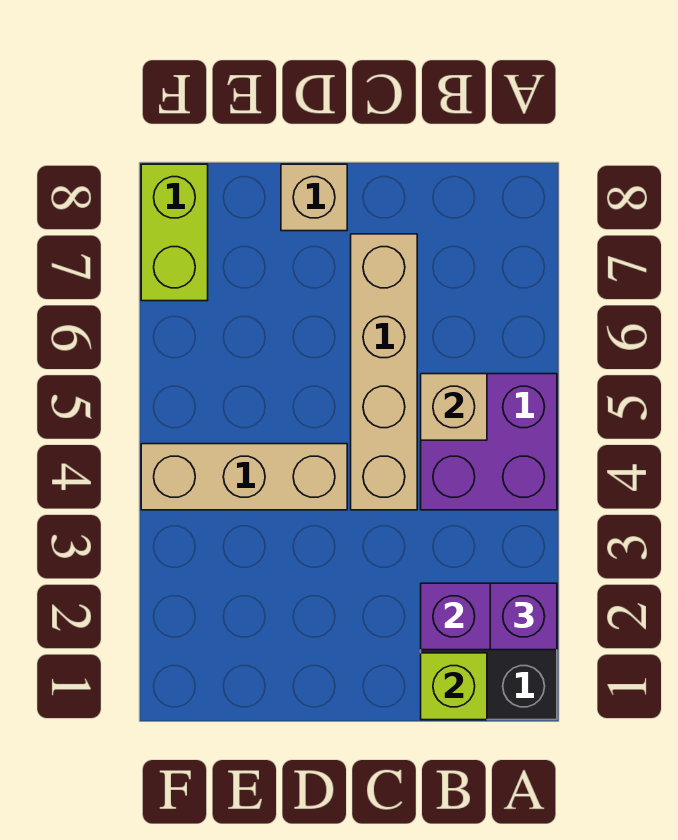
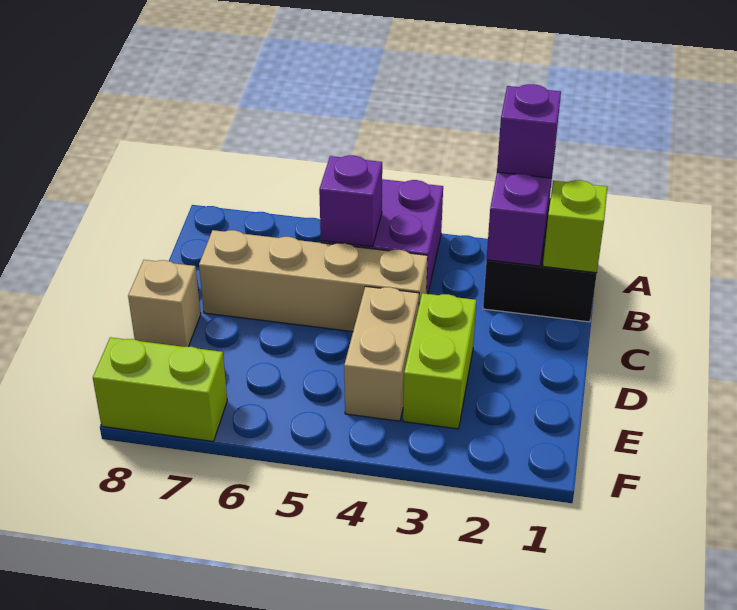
tan brick B5 level 2 -> purple brick B5 level 2
none -> lime brick D3:E3 level 1
tan brick D4:F4 level 1 -> tan brick D4:E4 level 1

